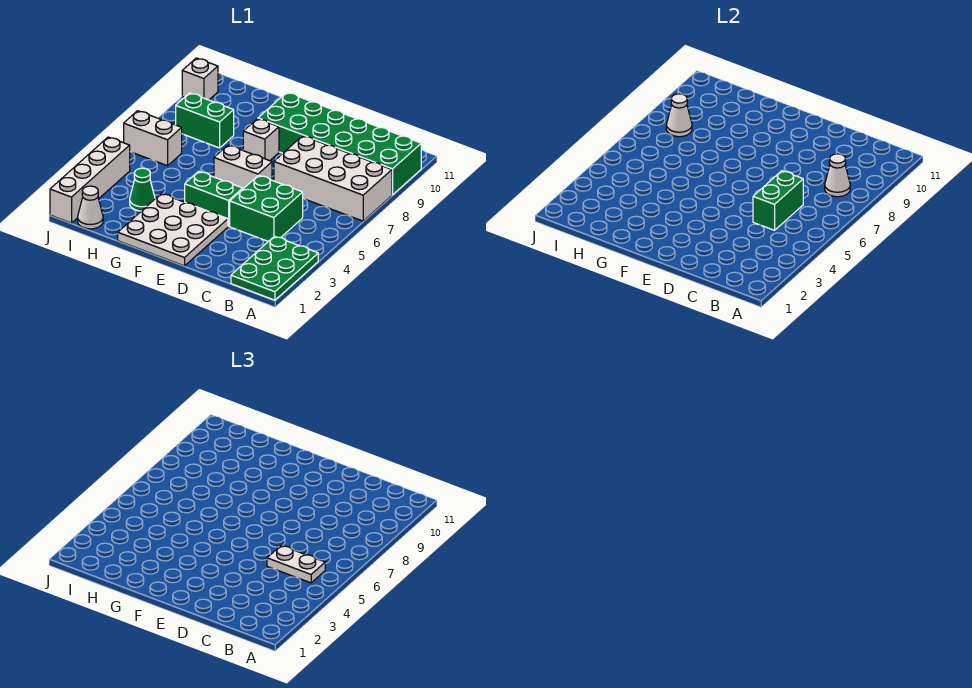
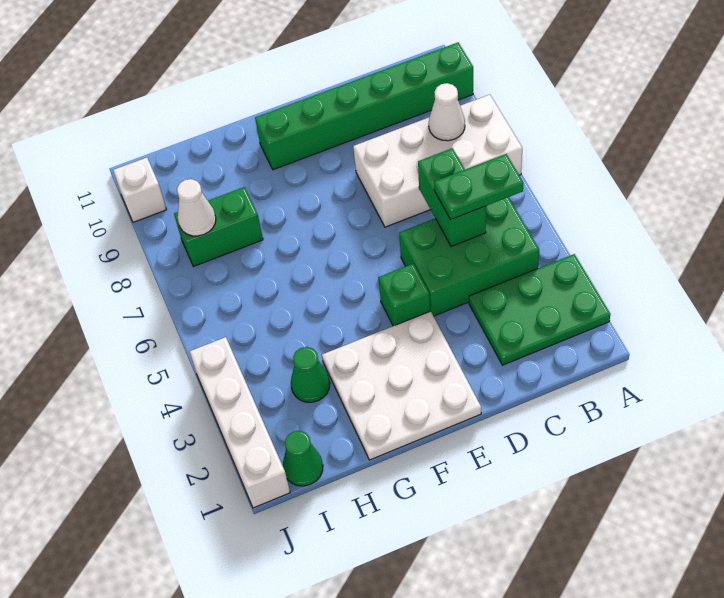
green plate A1:B3 level 1 -> green plate A2:C3 level 1
green brick A9:F10 level 1 -> green brick A10:F10 level 1
white plate B5:C5 level 3 -> green plate B5:C5 level 3
green brick C4:D5 level 1 -> green brick B4:D5 level 1
green brick E4:F4 level 1 -> green brick E4 level 1
white brick E6:F6 level 1 -> none
white brick F8 level 1 -> none
white cone I1 level 1 -> green cone I1 level 1
white brick I6:J6 level 1 -> none

